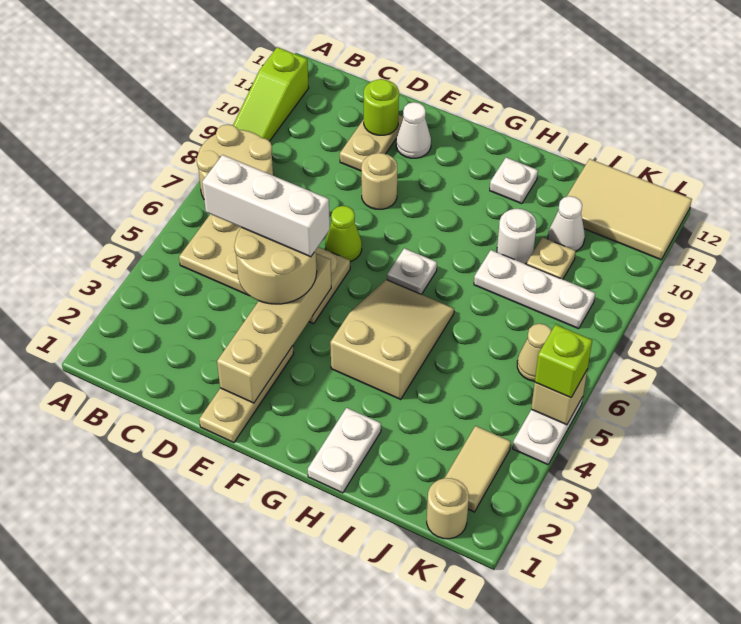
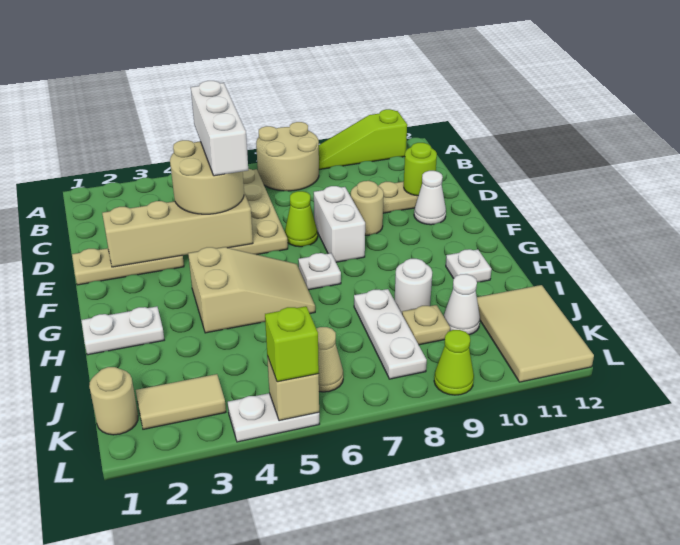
none -> white brick E8:F8 level 1
none -> lime cone L9 level 1

